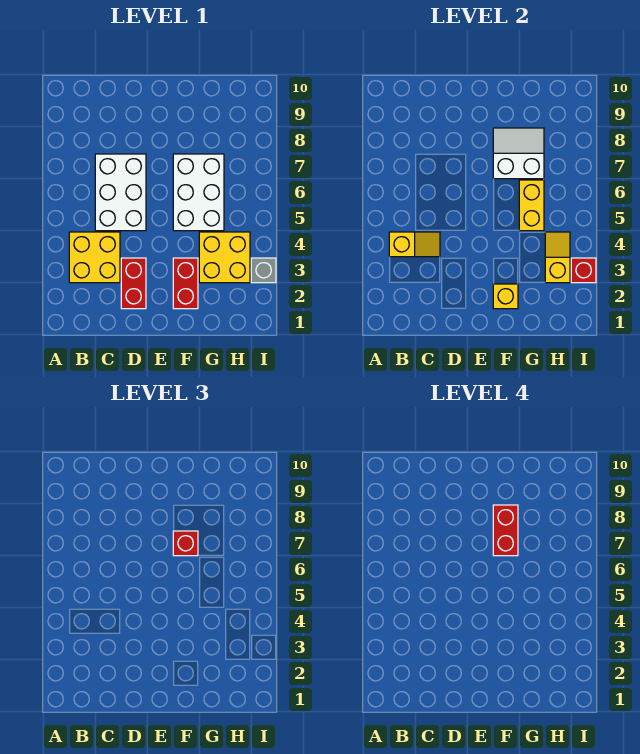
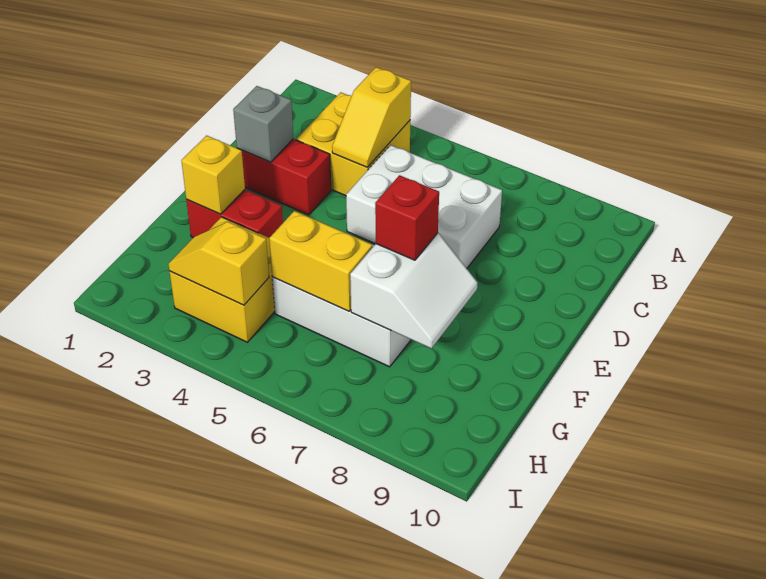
red brick F7:F8 level 4 -> none
yellow slope H3:H4 level 2 top 3 -> yellow slope H3:H4 level 2 top 4
grey brick I3 level 1 -> grey brick D2 level 2
red brick I3 level 2 -> none

